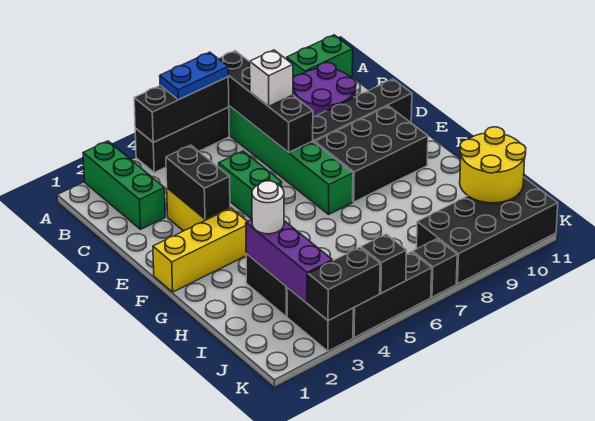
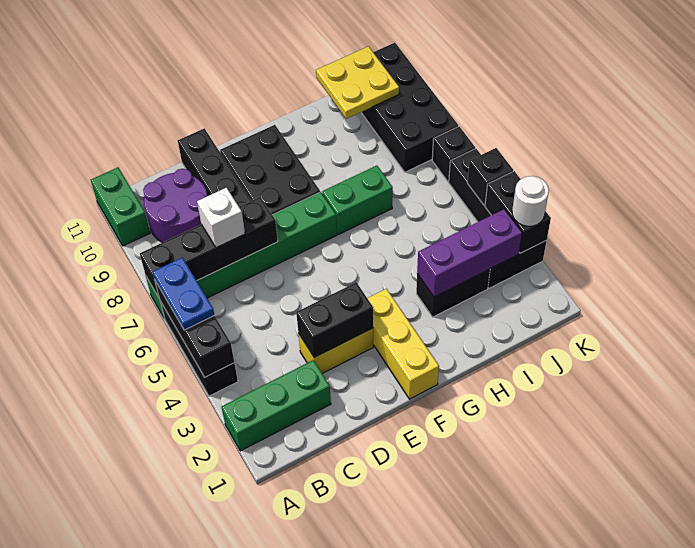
green brick D5:E5 level 1 -> green brick G7:H7 level 1
white round brick H3 level 3 -> white round brick K3 level 3
yellow round brick I10:J11 level 2 -> yellow plate I10:J11 level 2

